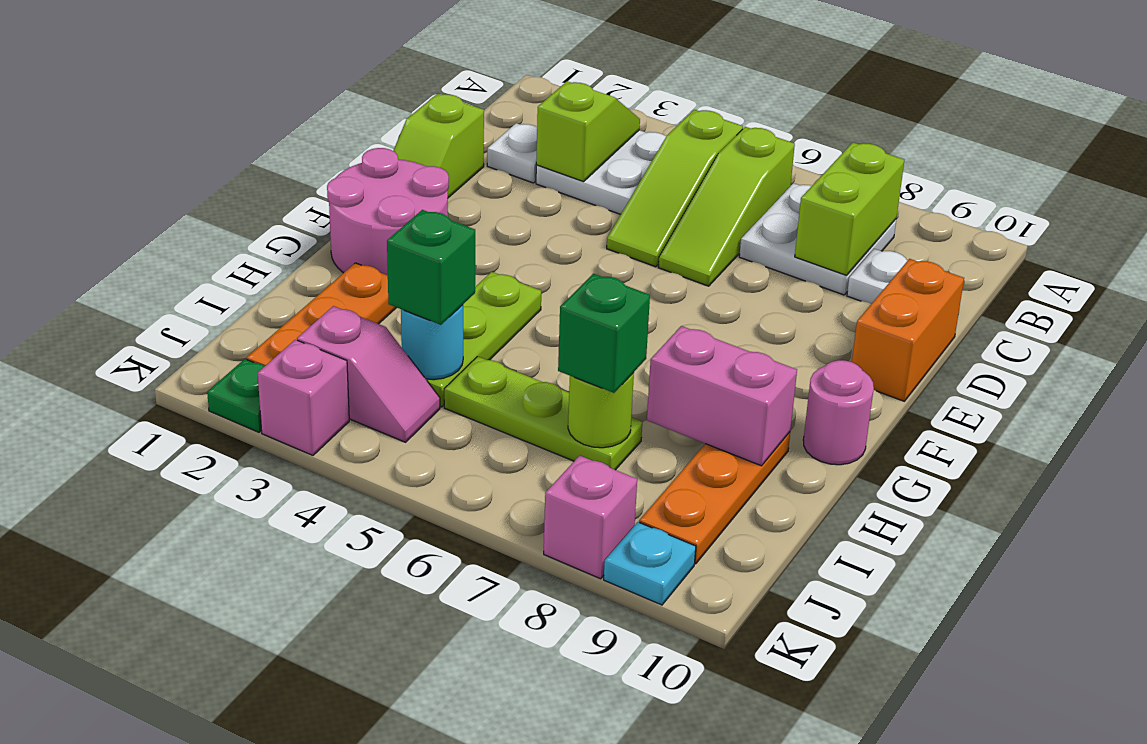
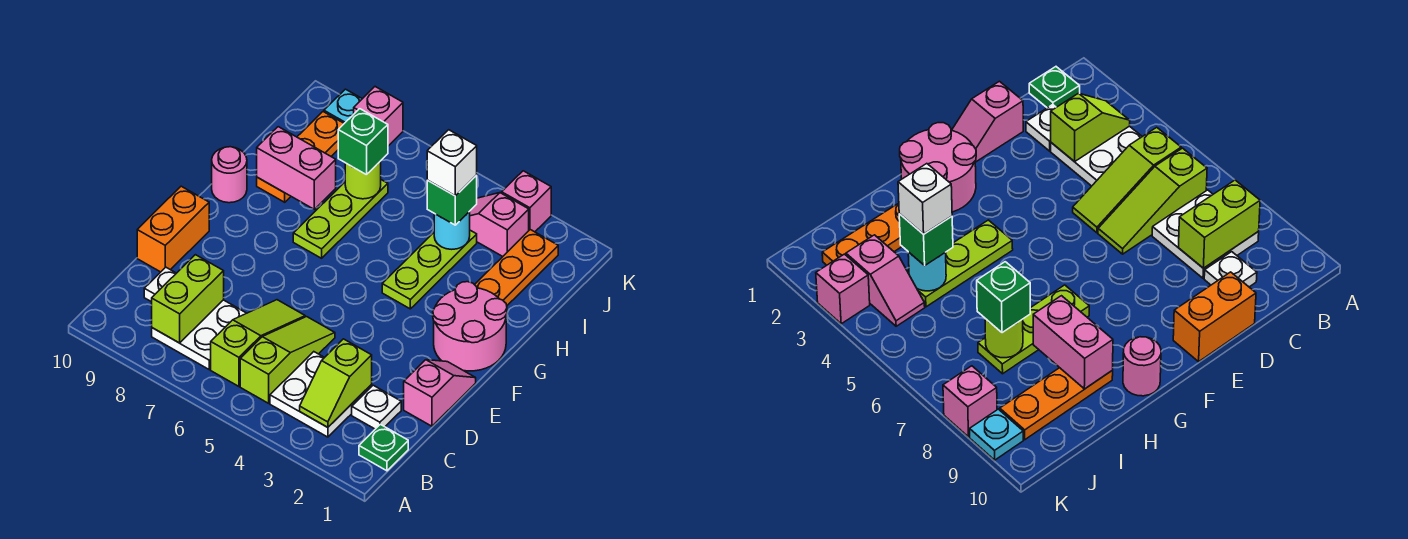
lime slope D1:E1 level 1 top D -> pink slope D1:E1 level 1 top D
none -> white brick I4 level 4
lime plate I5:I7 level 1 -> lime plate G7:I7 level 1
green plate K2 level 1 -> green plate B1 level 1

